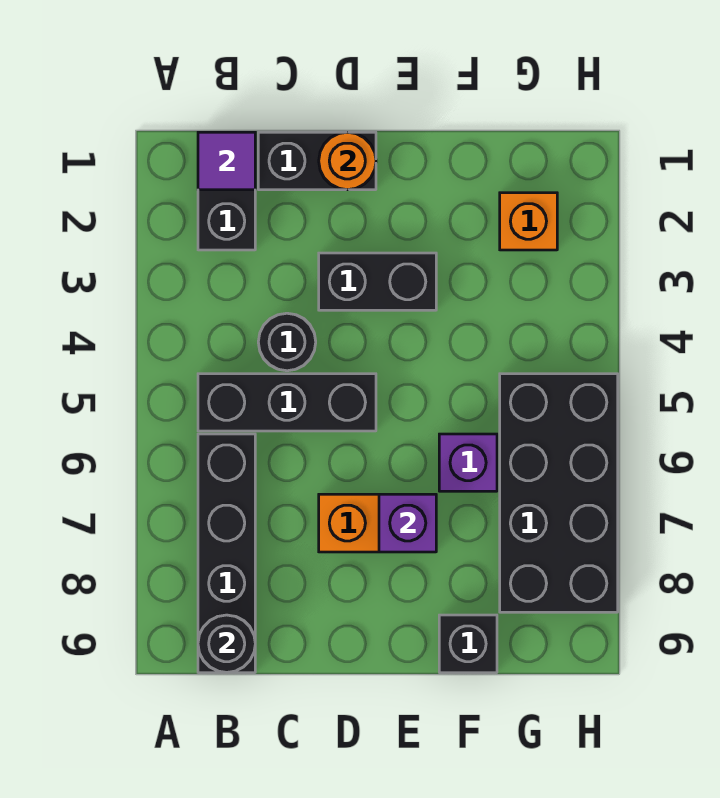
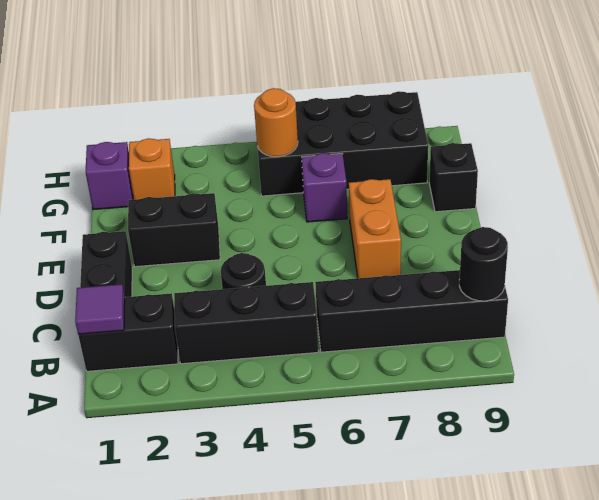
black brick B5:D5 level 1 -> black brick B3:B5 level 1
orange round brick D1 level 2 -> orange round brick G5 level 2
black brick D3:E3 level 1 -> black brick E2:E3 level 1
purple brick E7 level 2 -> purple brick G1 level 1

